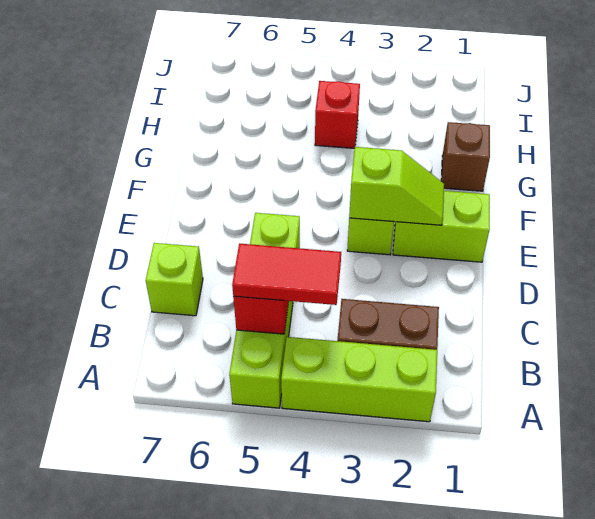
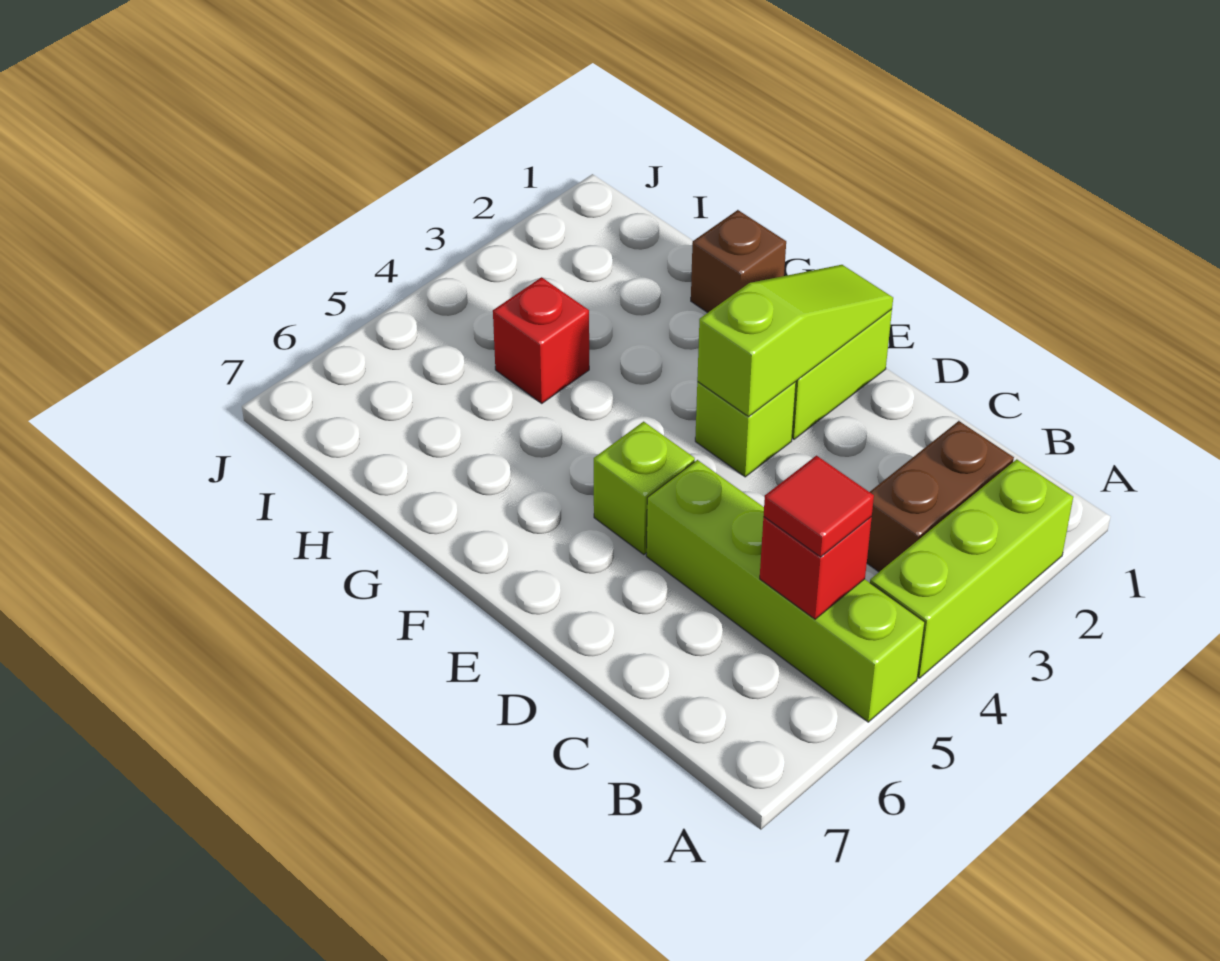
red tile B4:B5 level 3 -> red tile B5 level 3
lime brick C7 level 1 -> lime brick E5 level 1
lime slope E2:E3 level 2 top 3 -> lime slope E1:E3 level 2 top 3

